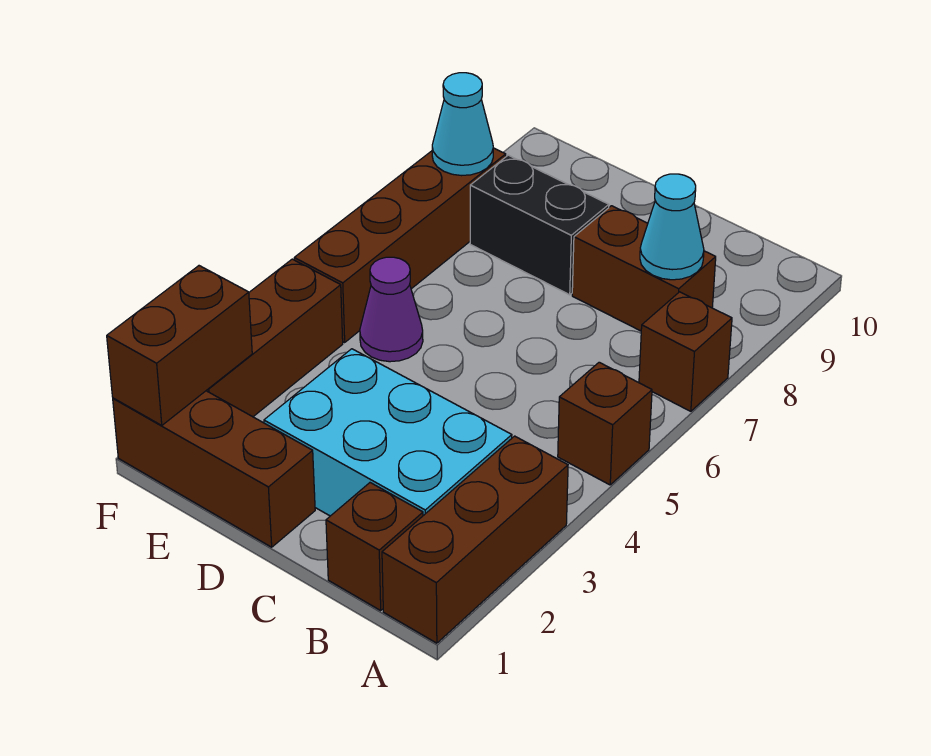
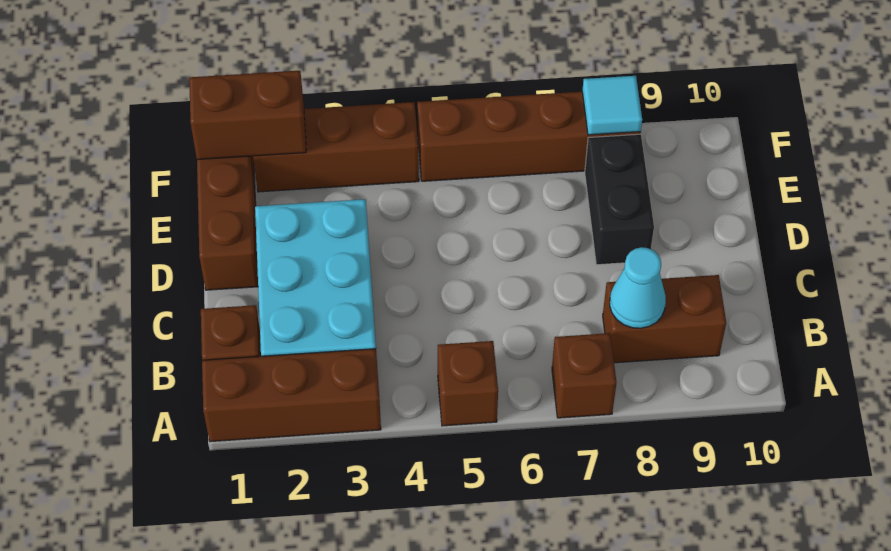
brown brick B8:C8 level 1 -> brown brick B8:B9 level 1
purple cone E5 level 1 -> none
cyan cone F8 level 2 -> cyan tile F8 level 2

